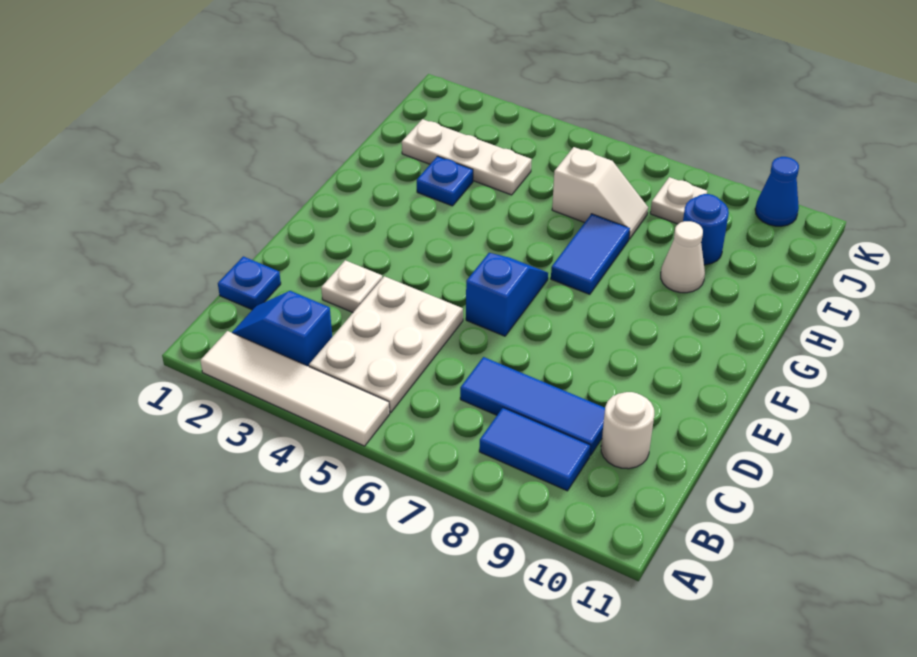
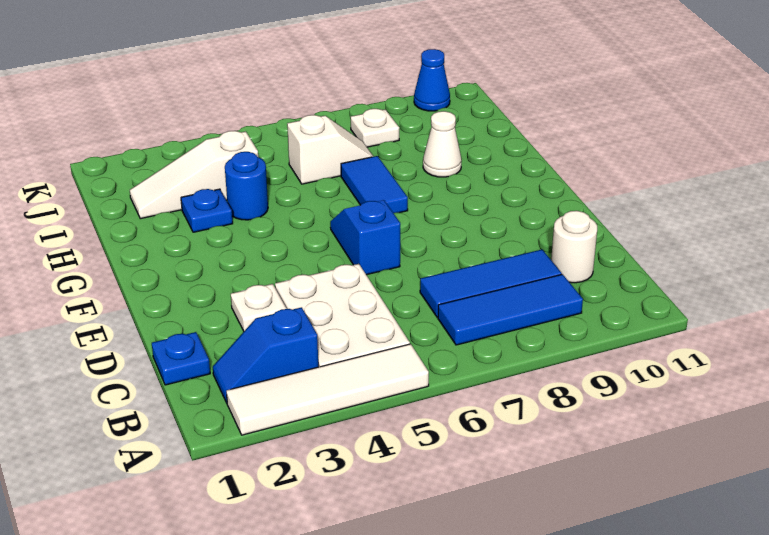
blue tile B8:B9 level 1 -> blue tile B7:B9 level 1
white plate I2:I4 level 1 -> white slope I2:I4 level 1 top 4
blue round brick I9 level 1 -> blue round brick H4 level 1

